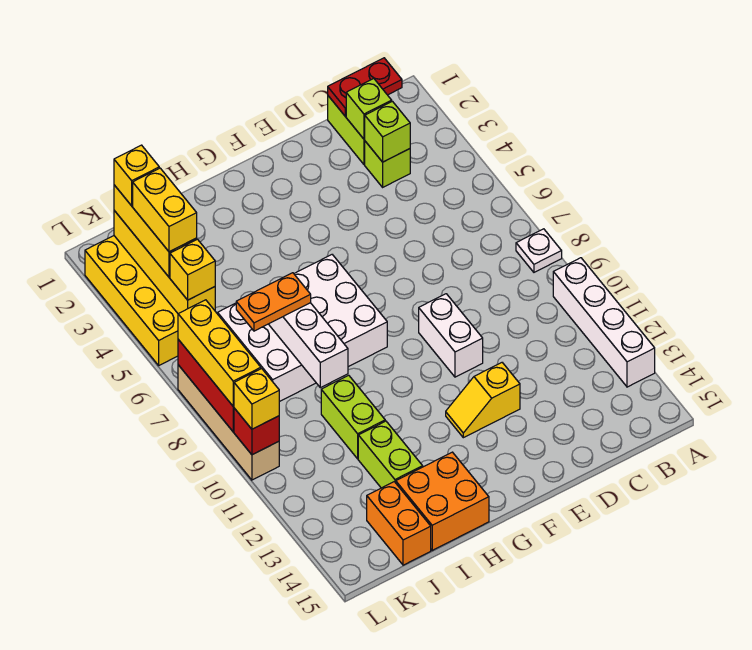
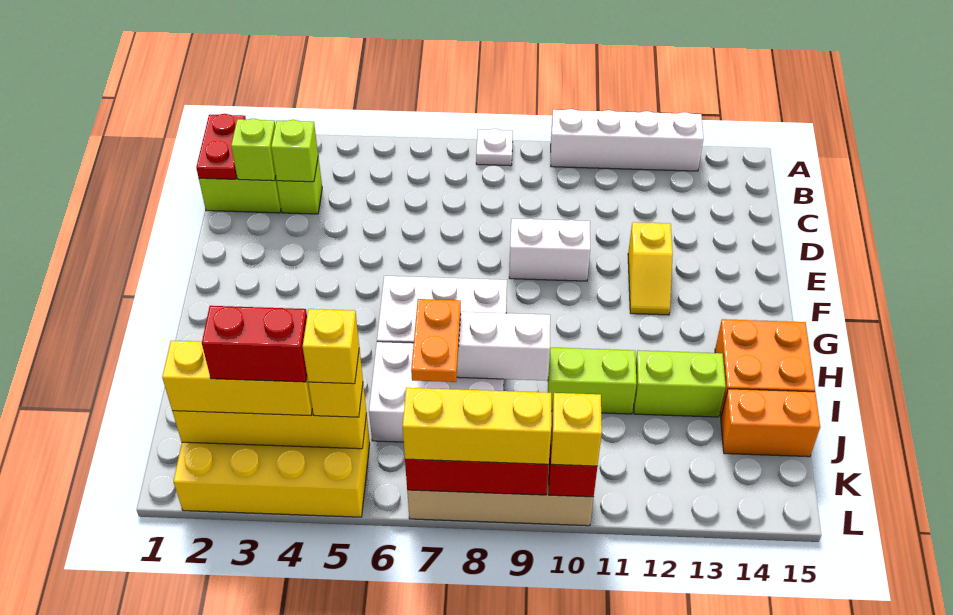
yellow brick K2 level 4 -> yellow brick K5 level 4
yellow brick K3:K4 level 4 -> red brick K3:K4 level 4

